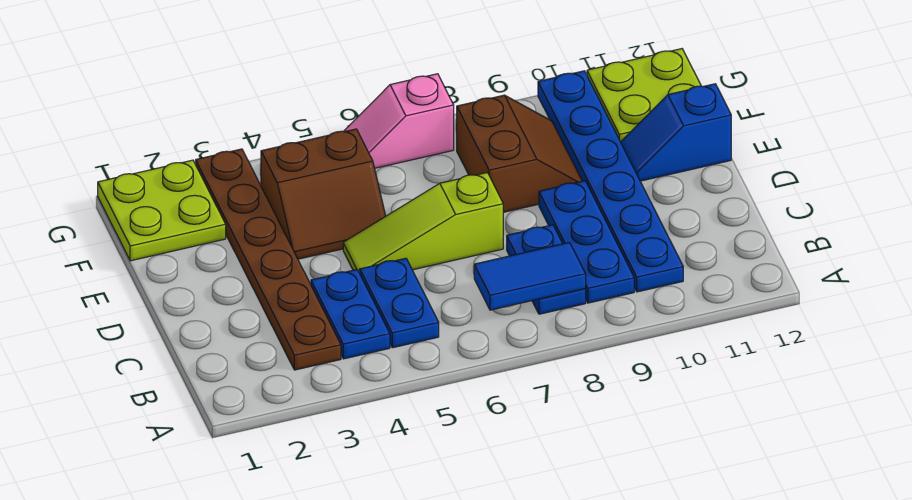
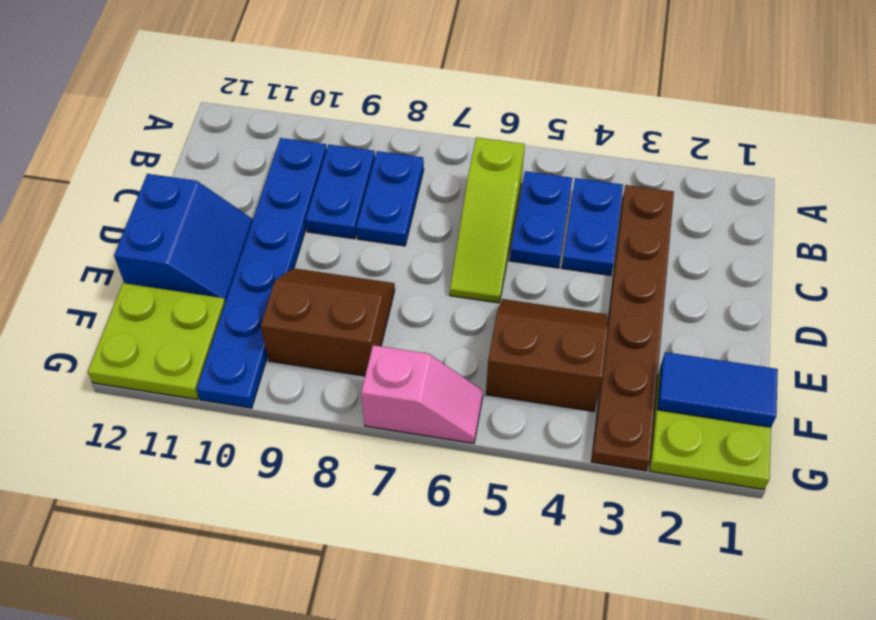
blue tile B7:B8 level 2 -> blue tile F1:F2 level 2
blue plate B9:D9 level 1 -> blue plate B9:C9 level 1
lime slope D5:D7 level 1 top 7 -> lime slope B6:D6 level 1 top B
brown slope E8:F9 level 1 top 8 -> brown slope E8:F9 level 1 top F
blue slope E11:E12 level 1 top 12 -> blue slope D11:E12 level 1 top 12

